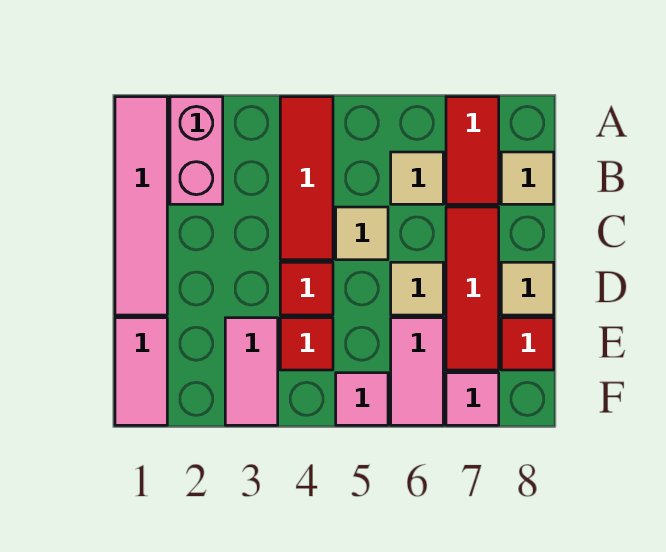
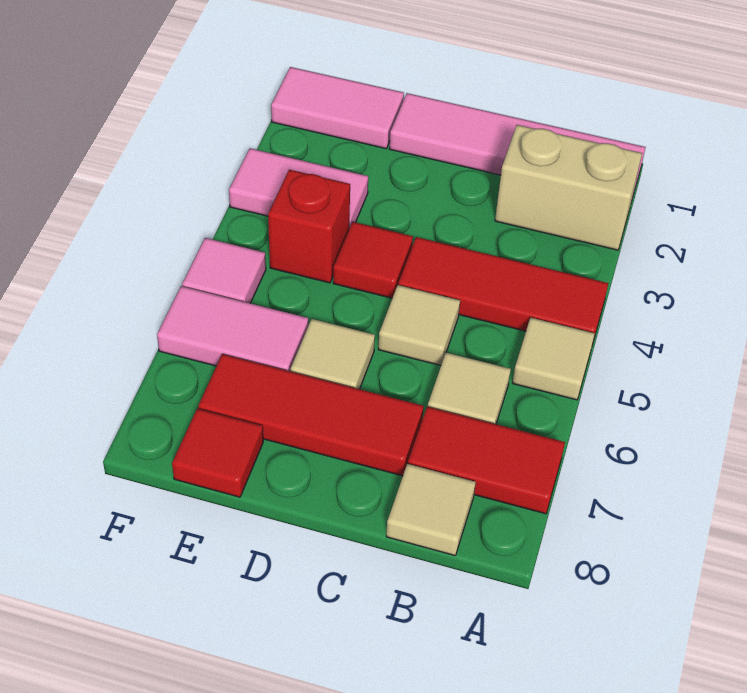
pink brick A2:B2 level 1 -> tan brick A2:B2 level 1
tan tile D8 level 1 -> tan tile A5 level 1
red tile E4 level 1 -> red brick E4 level 1
pink tile F7 level 1 -> none

